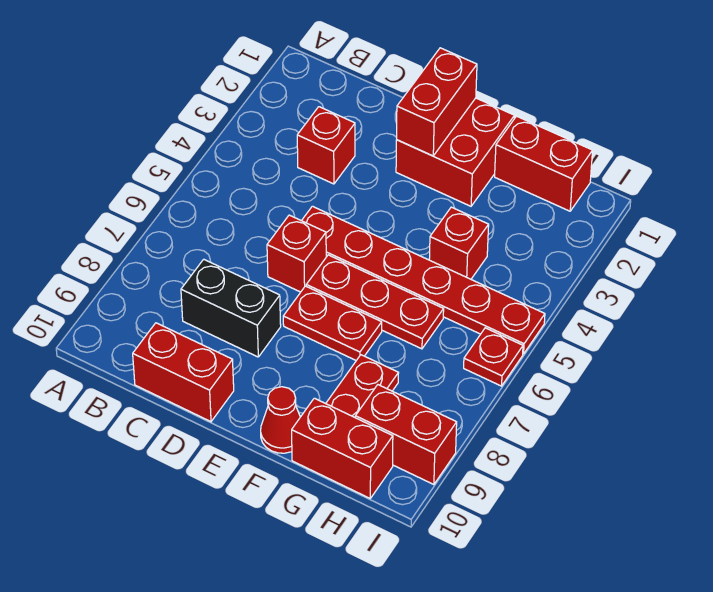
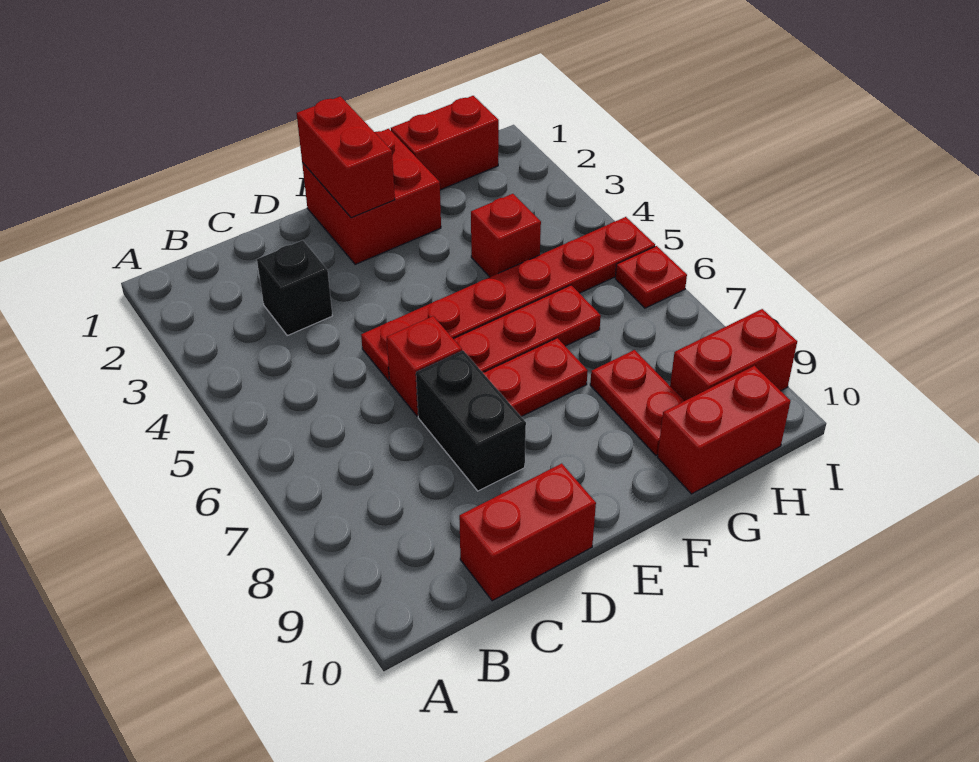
red brick C3 level 1 -> black brick C3 level 1
black brick C8:D8 level 1 -> black brick D7:D8 level 1
red cone F10 level 1 -> none

